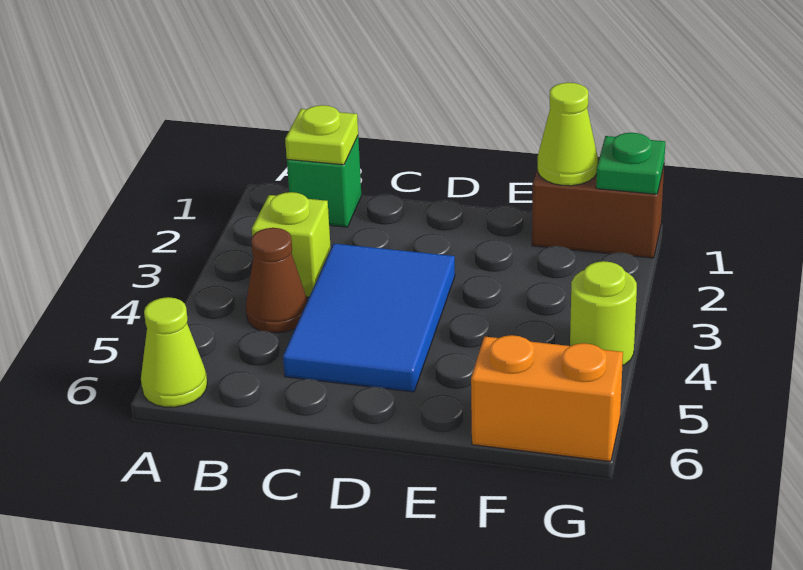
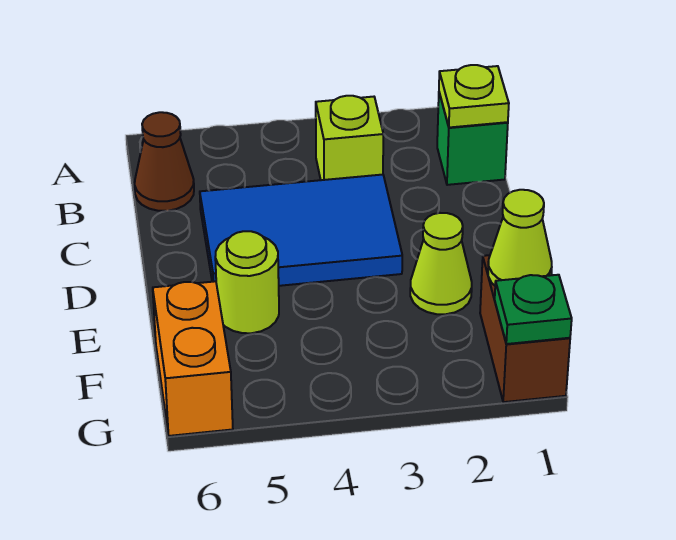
lime cone A6 level 1 -> lime cone E2 level 1
brown cone B4 level 1 -> brown cone B6 level 1
lime round brick G4 level 1 -> lime round brick E5 level 1

